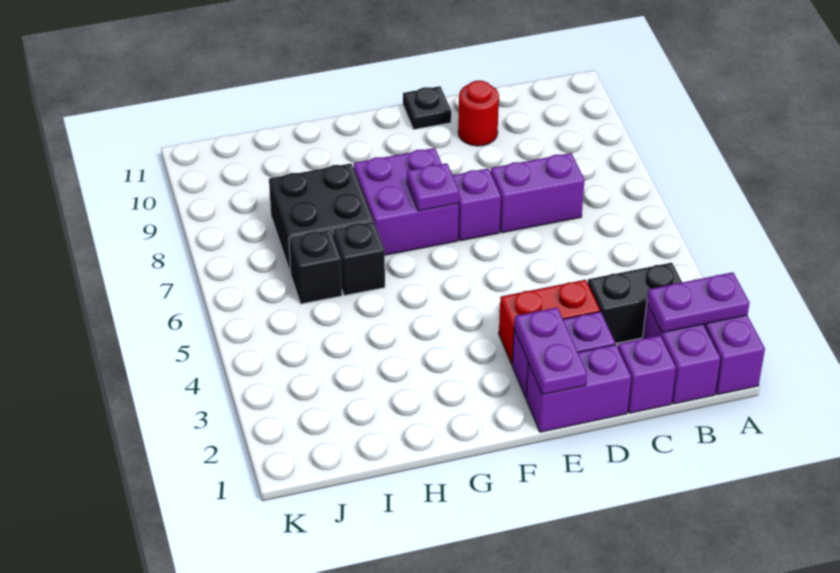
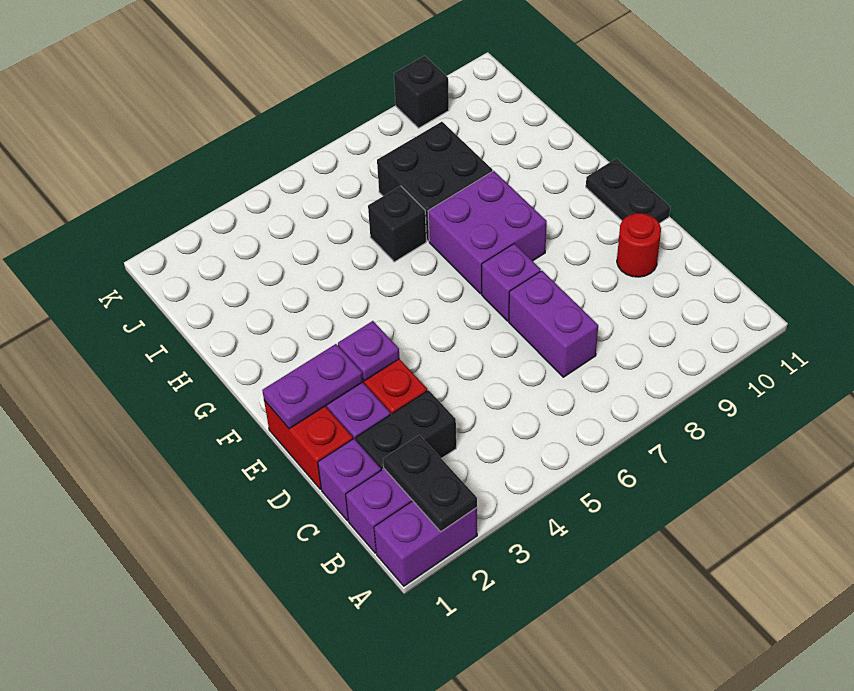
purple plate A2:B2 level 2 -> black plate A2:B2 level 2
black brick B3:C3 level 1 -> black brick C2:C3 level 1
purple brick D1:E1 level 1 -> red brick D1:E1 level 1
black plate E11 level 1 -> black plate E11:F11 level 1
purple plate F7 level 2 -> purple plate E3 level 2
black brick I6 level 1 -> black brick K9 level 1

